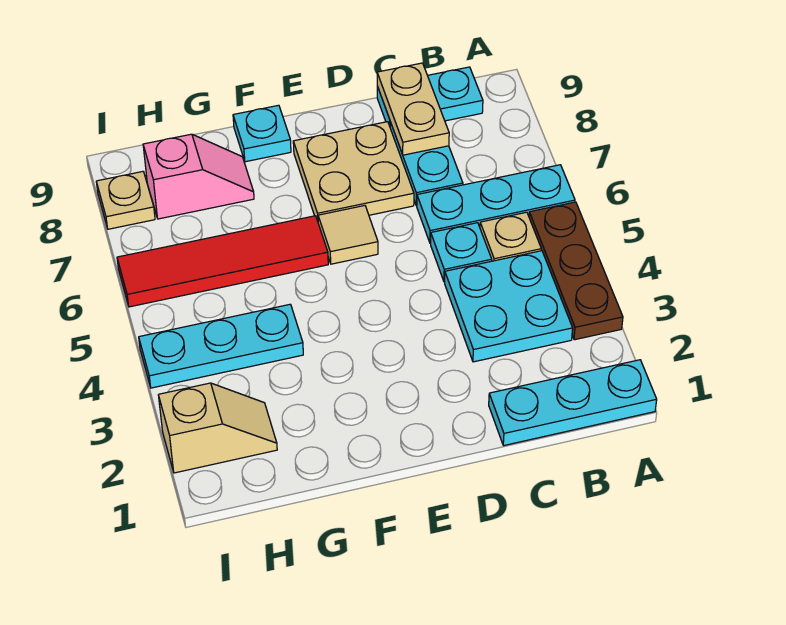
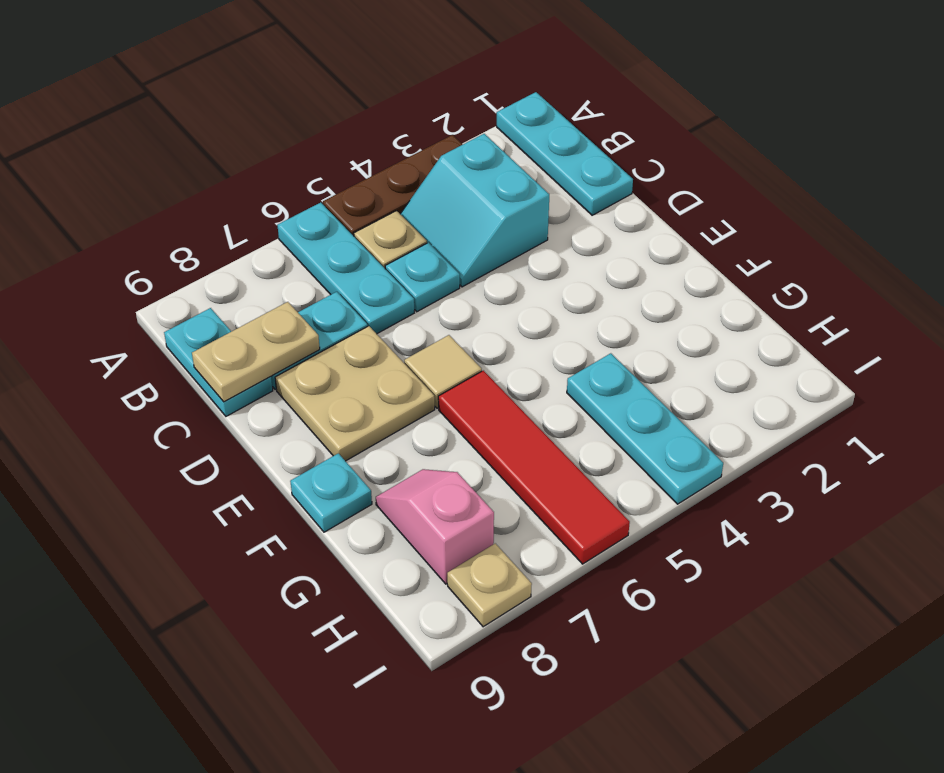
cyan plate B3:C4 level 1 -> cyan slope B3:C4 level 1 top 3
tan slope H2:I2 level 1 top I -> none

